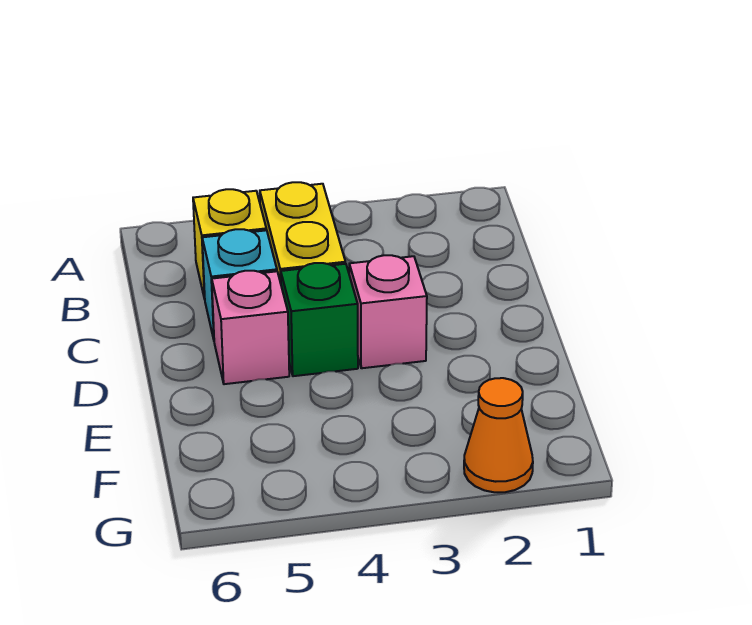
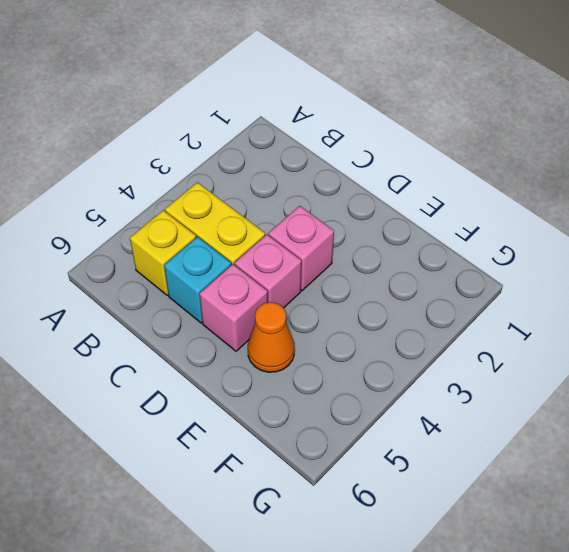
green brick D4 level 1 -> pink brick D4 level 1
orange cone G2 level 1 -> orange cone E5 level 1

